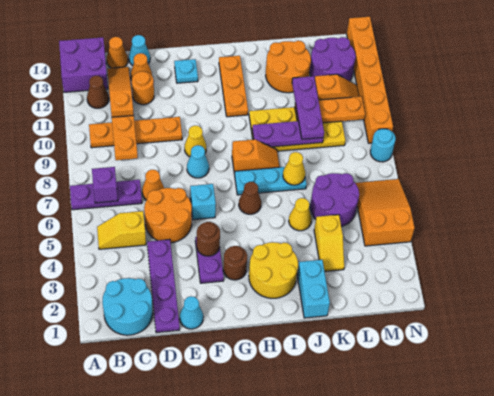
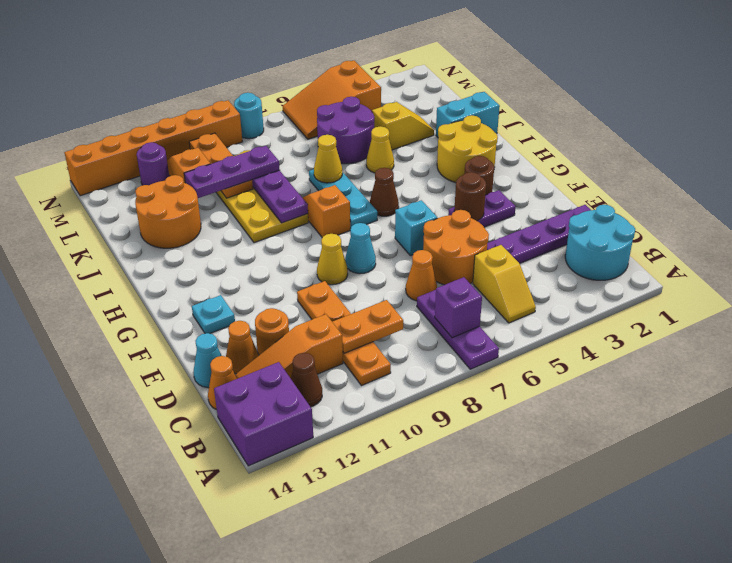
cyan cone E1 level 1 -> none
orange plate H11:H13 level 1 -> none
purple round brick L12:M13 level 1 -> purple round brick M12 level 1

